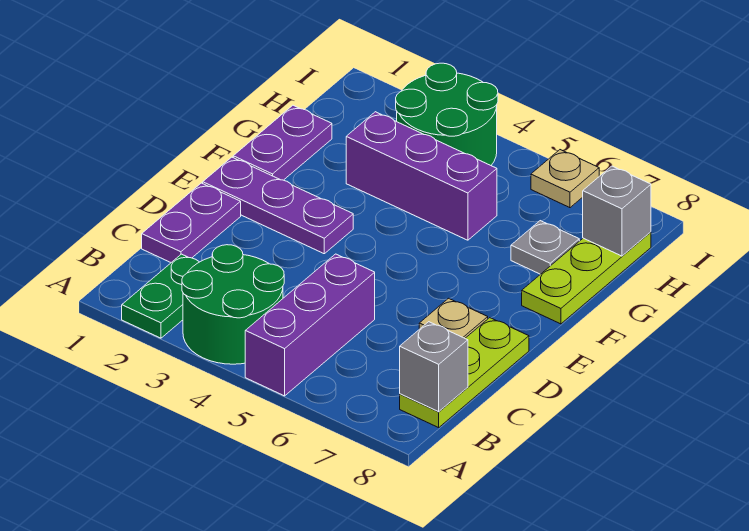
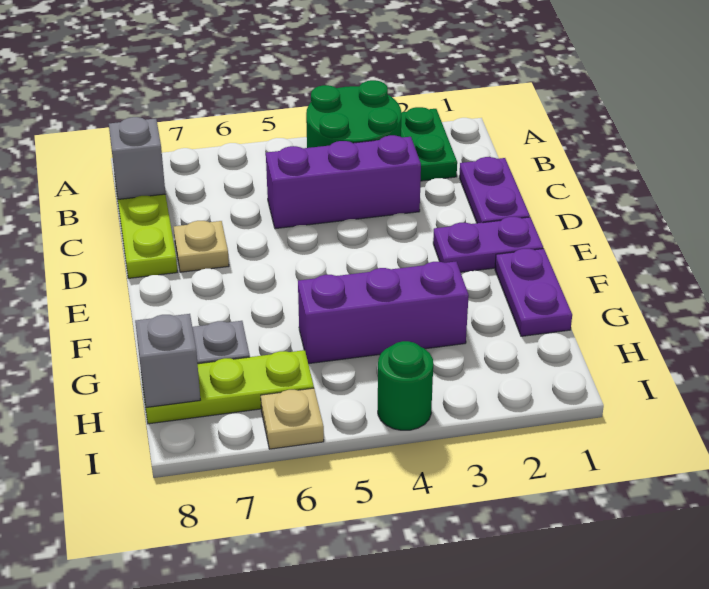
purple brick A5:C5 level 1 -> purple brick C3:C5 level 1
purple plate E1:E3 level 1 -> purple plate E1:E2 level 1
lime plate F8:H8 level 1 -> lime plate H6:H8 level 1
green round brick H3:I4 level 1 -> green round brick I4 level 1

